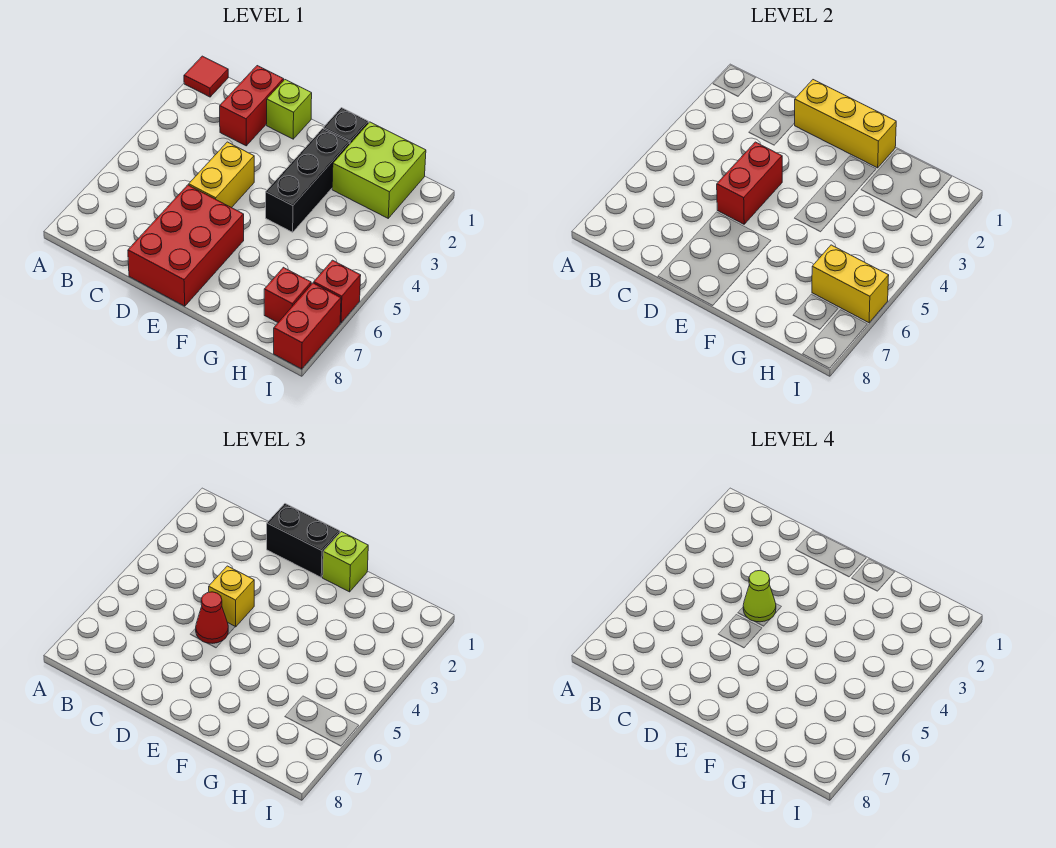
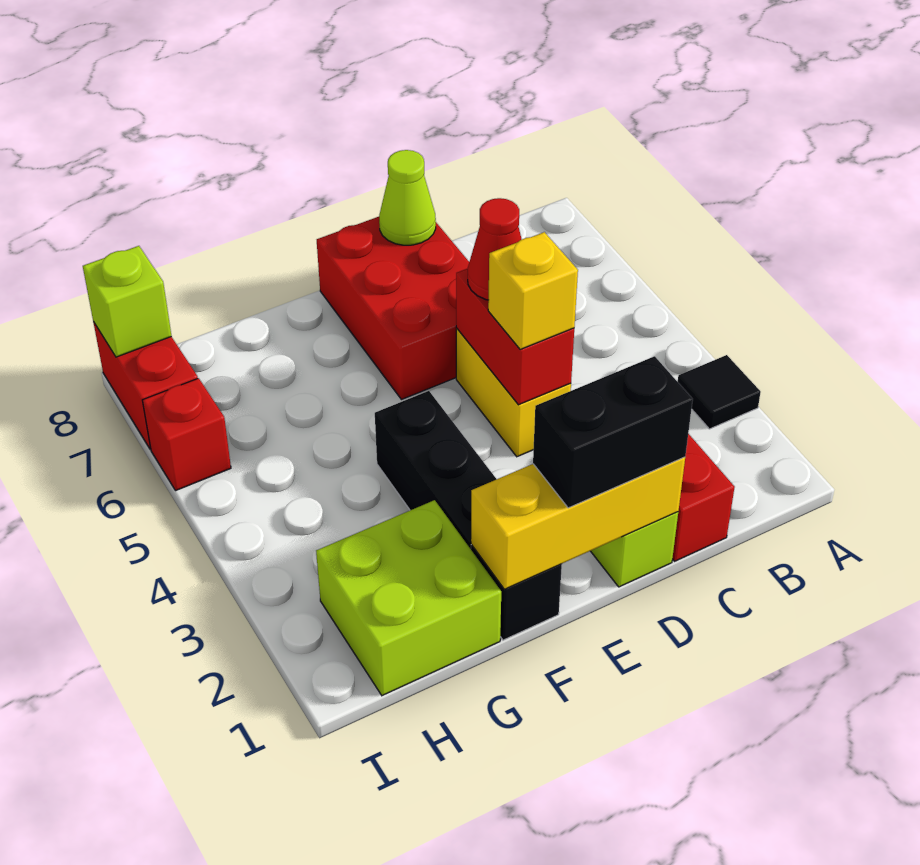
red tile A1 level 1 -> none
none -> black tile A3 level 1
lime cone D4 level 4 -> lime cone D8 level 2
lime brick F1 level 3 -> lime brick I8 level 2
yellow brick H6:I6 level 2 -> none
red brick H7 level 1 -> none

